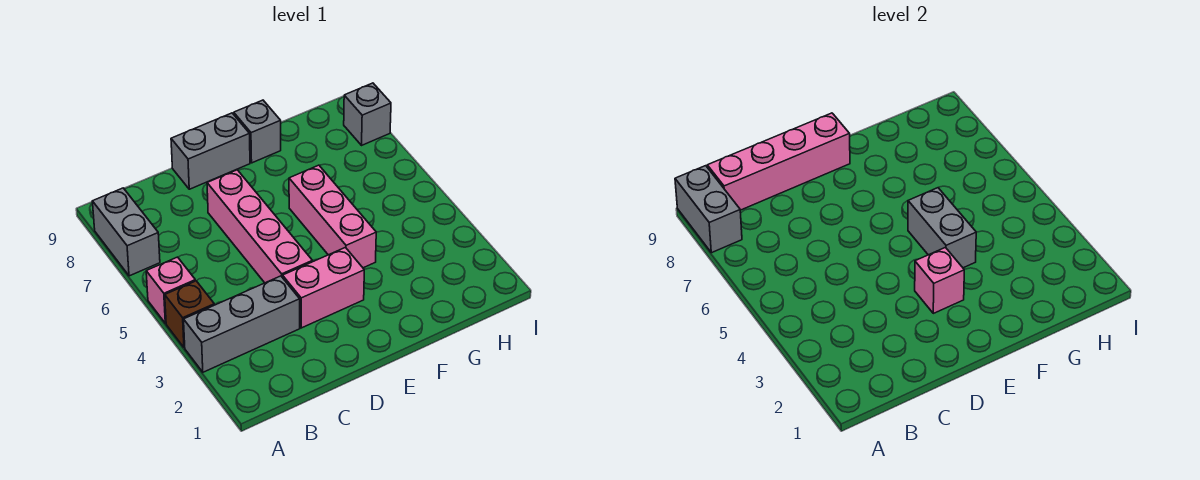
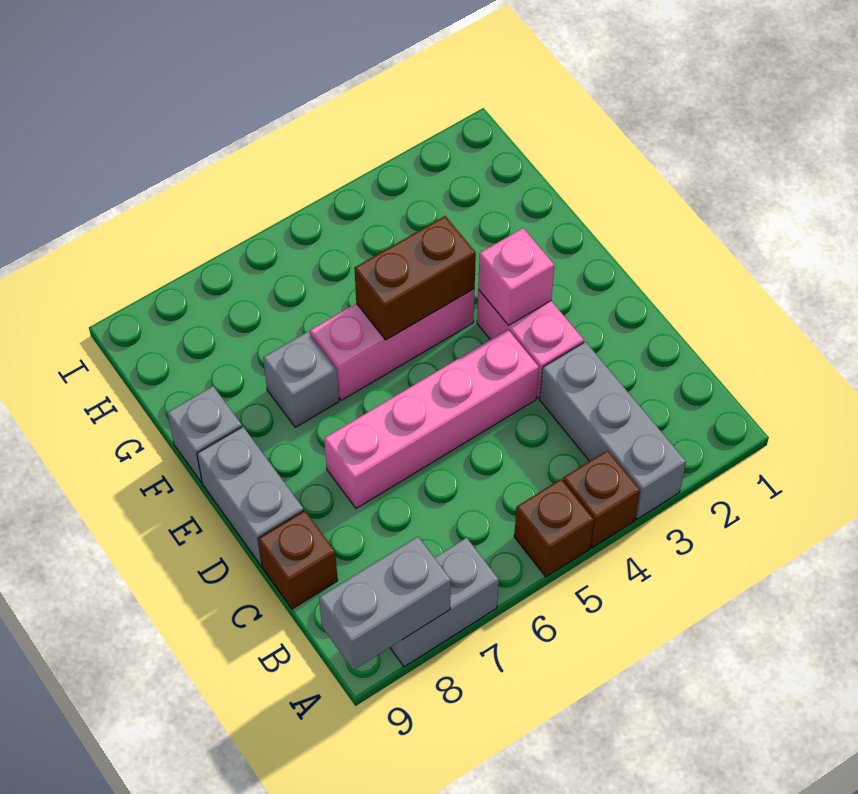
pink brick A5 level 1 -> brown brick A5 level 1
pink brick B9:E9 level 2 -> none
none -> brown brick C9 level 1
grey brick F4:F5 level 2 -> brown brick F4:F5 level 2
grey brick I8 level 1 -> grey brick F7 level 1

